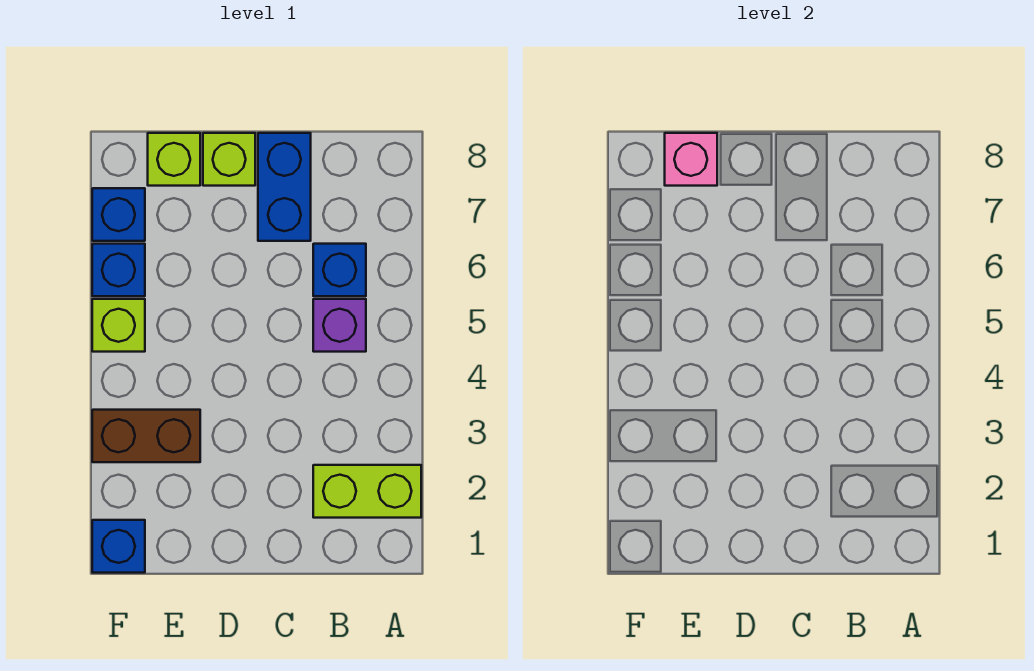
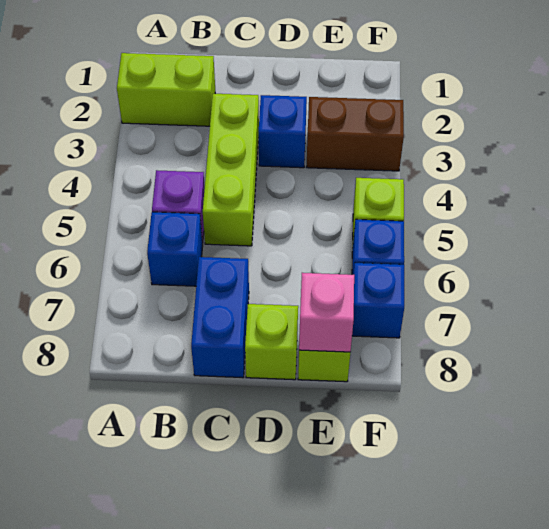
none -> lime brick C3:C5 level 1
blue brick F1 level 1 -> blue brick D3 level 1

